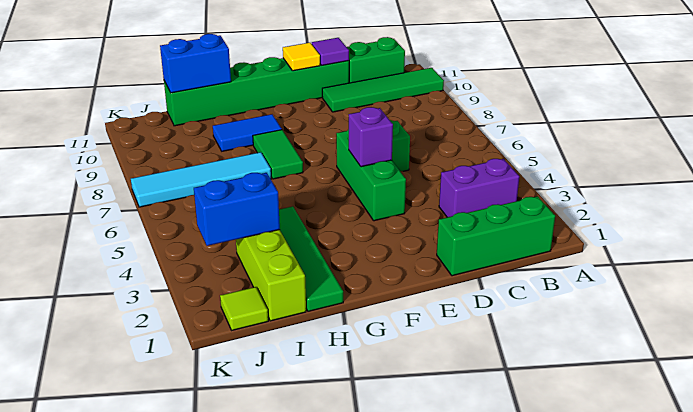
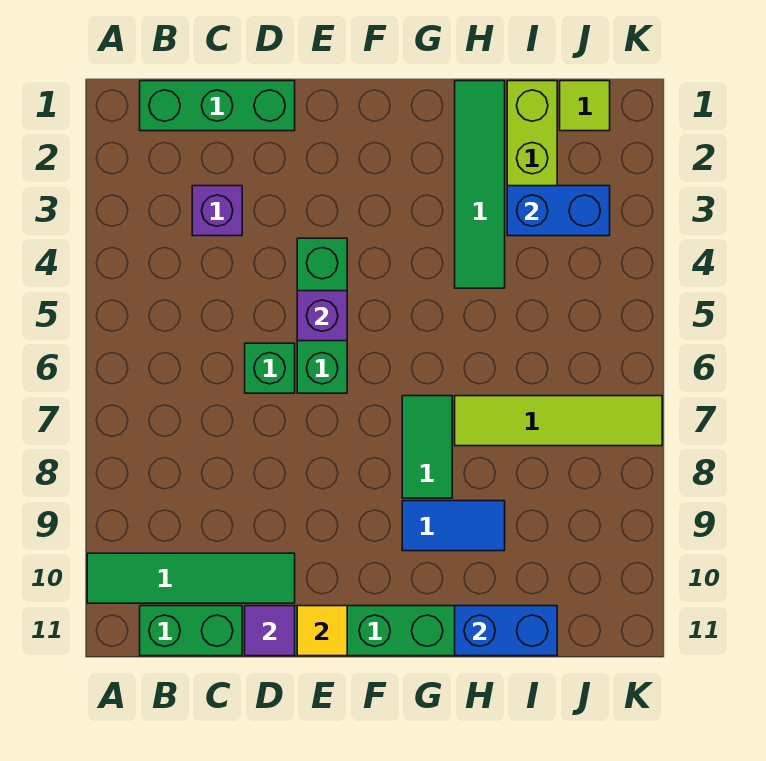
purple brick B3:C3 level 1 -> purple brick C3 level 1
cyan tile H7:K7 level 1 -> lime tile H7:K7 level 1

